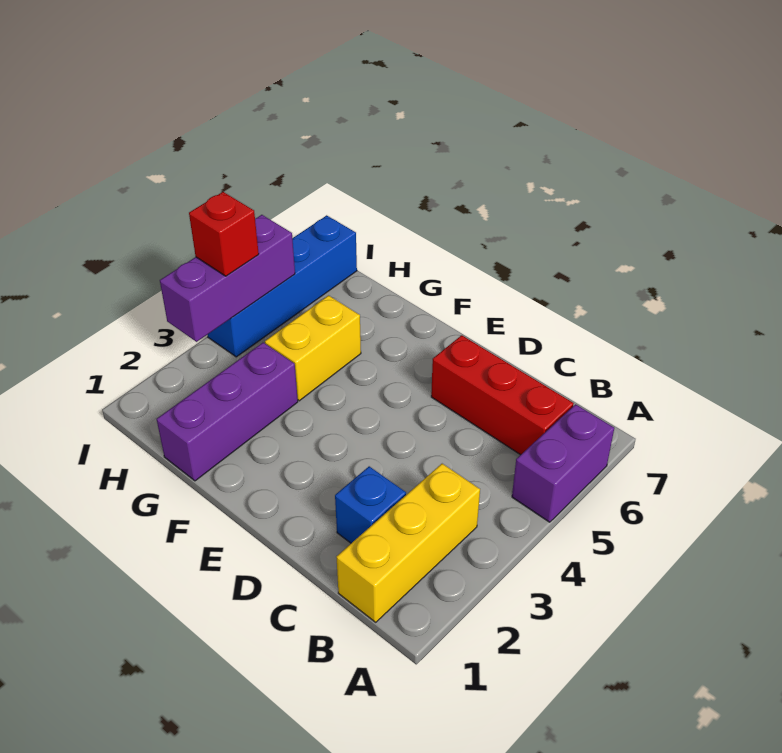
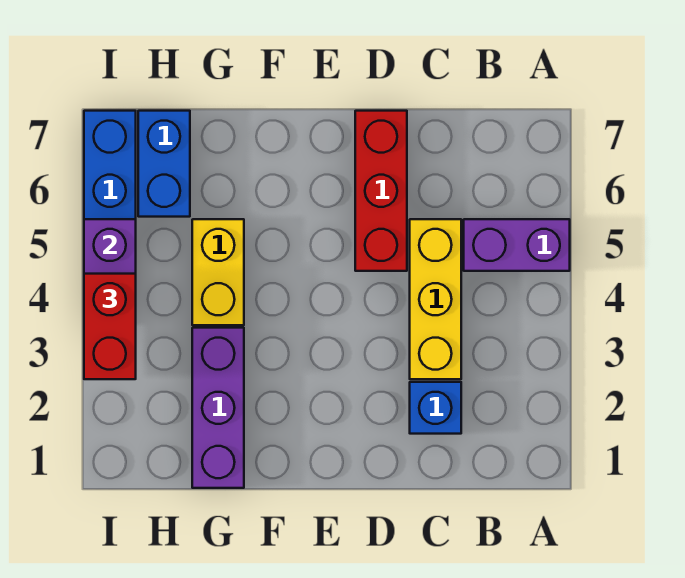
purple brick A5:A6 level 1 -> purple brick A5:B5 level 1
yellow brick B1:B3 level 1 -> yellow brick C3:C5 level 1
red brick B6:D6 level 1 -> red brick D5:D7 level 1
none -> blue brick H6:H7 level 1
red brick I4 level 3 -> red brick I3:I4 level 3

